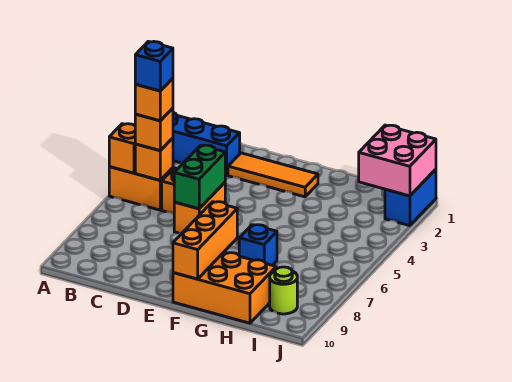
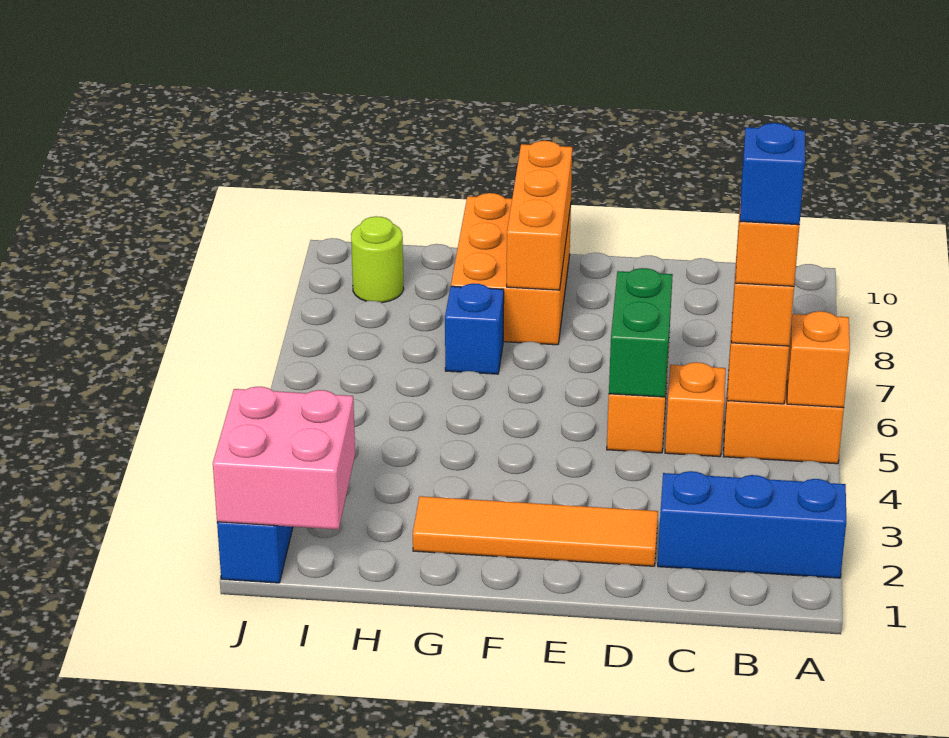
orange tile D2:F2 level 1 -> orange tile D2:G2 level 1
orange brick F9:H10 level 1 -> orange brick F8:G10 level 1

